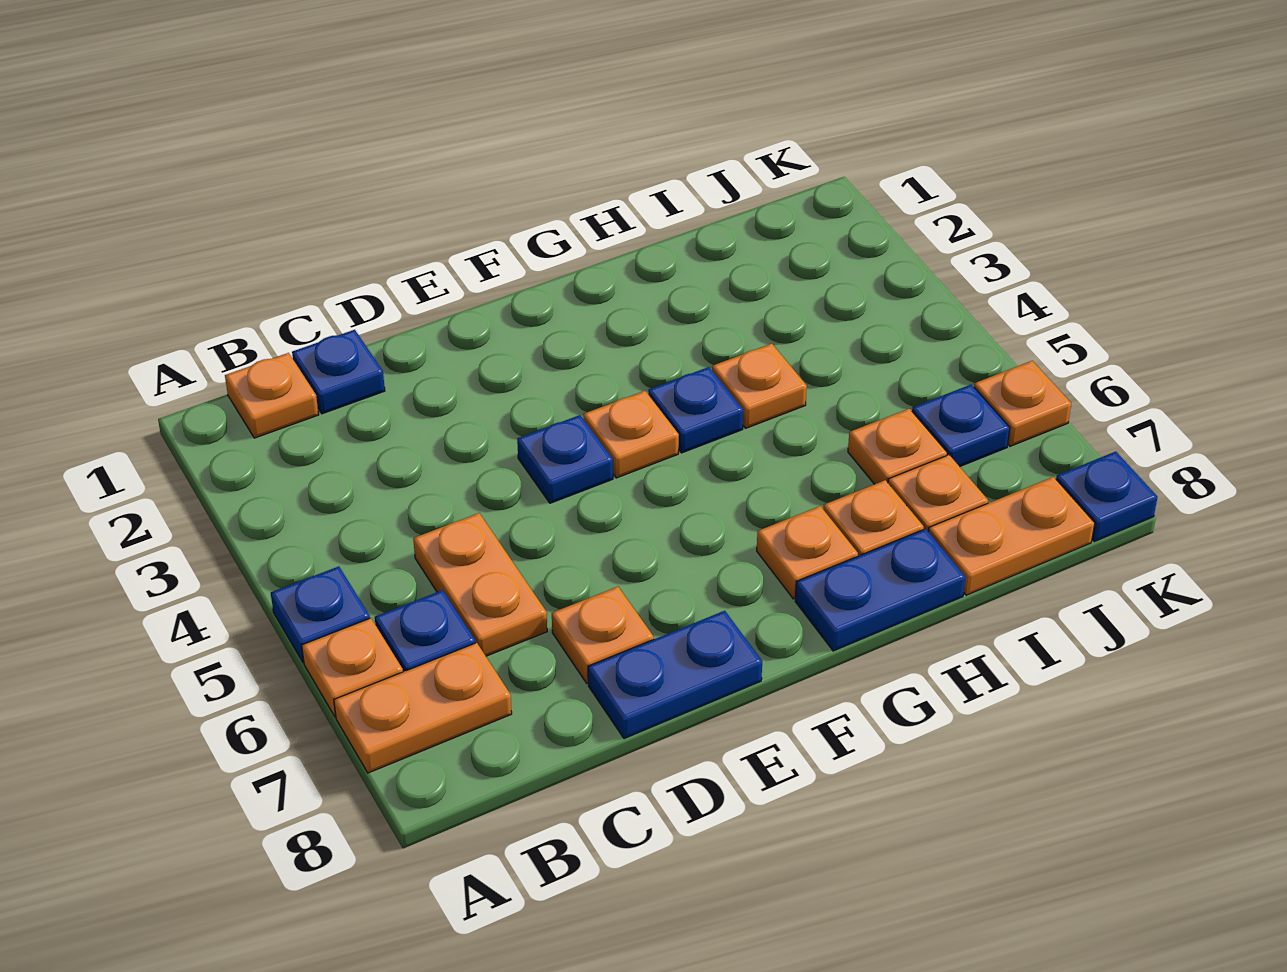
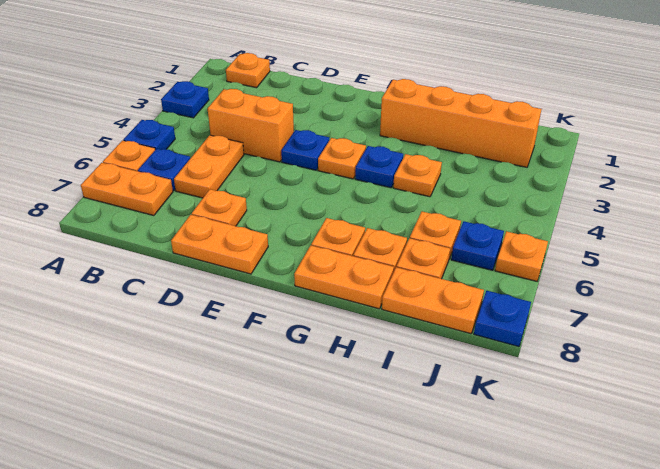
blue plate C1 level 1 -> blue plate A3 level 1
none -> orange brick C4:D4 level 1
blue plate D8:E8 level 1 -> orange plate D8:E8 level 1
none -> orange brick G2:J2 level 1
blue plate G8:H8 level 1 -> orange plate G8:H8 level 1

